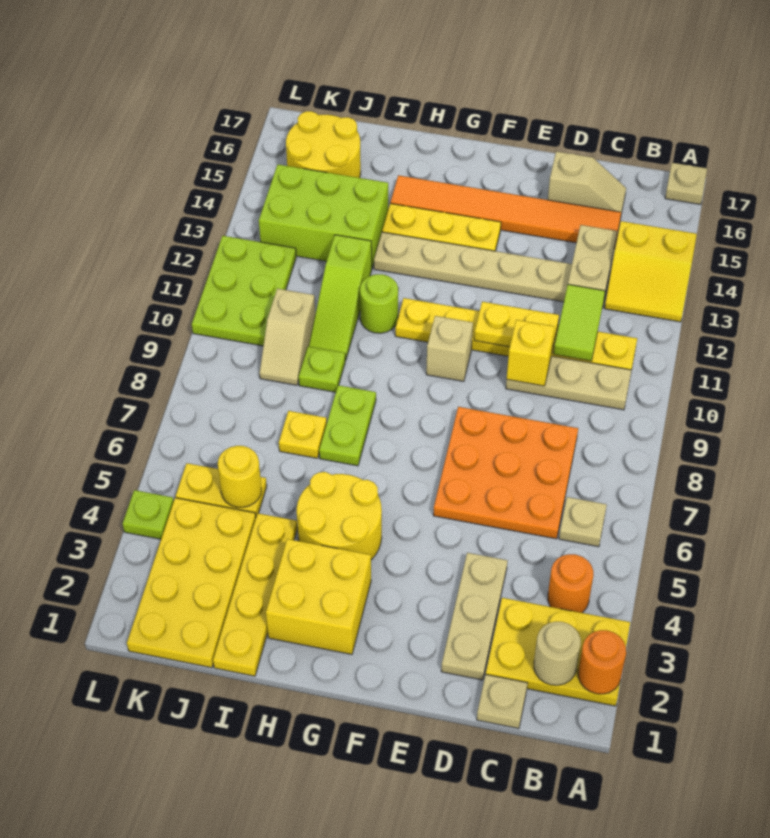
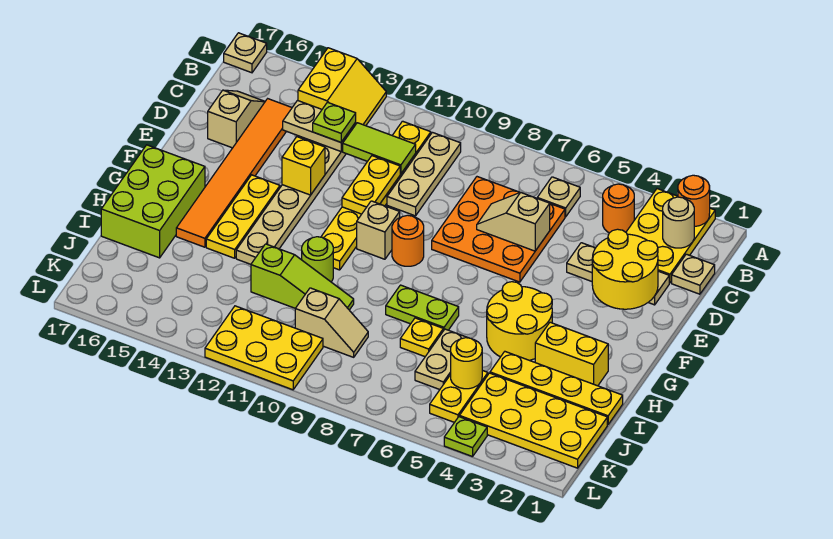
none -> tan slope D6:D7 level 2 top 6
yellow brick D10 level 2 -> yellow brick E13 level 2
none -> orange round brick F9 level 1
yellow brick G2:H3 level 1 -> yellow brick H2:H3 level 1
none -> tan plate I6:J6 level 1
lime plate I9 level 1 -> lime plate C13 level 3
lime brick I13:K14 level 1 -> lime brick G16:I17 level 1
yellow round brick J15:K16 level 1 -> yellow round brick D2:E3 level 2
lime plate K10:L12 level 1 -> yellow plate K10:L12 level 1

